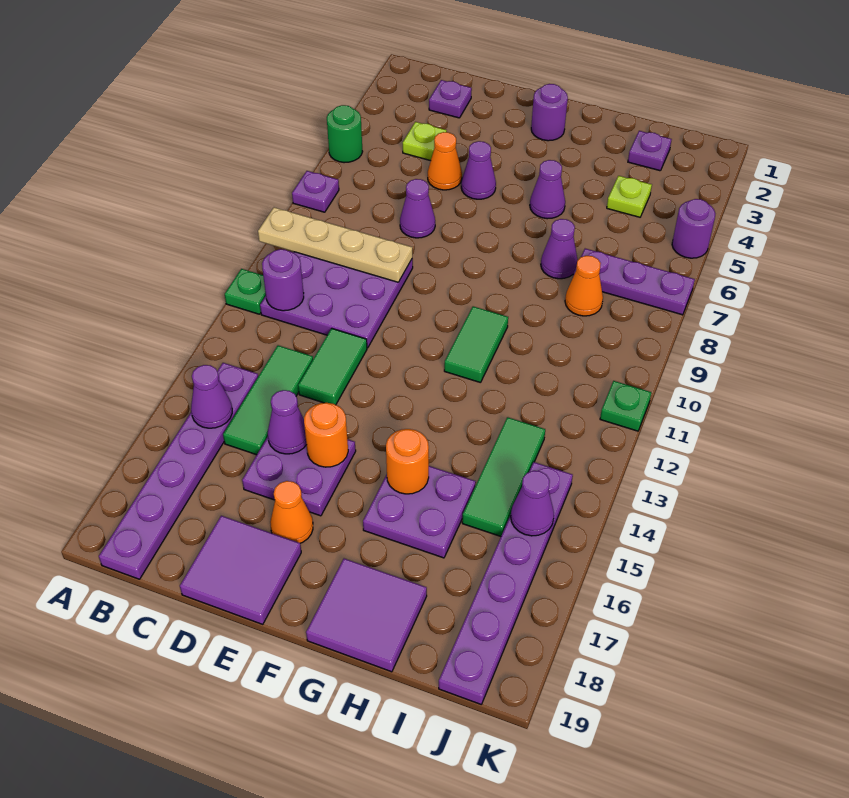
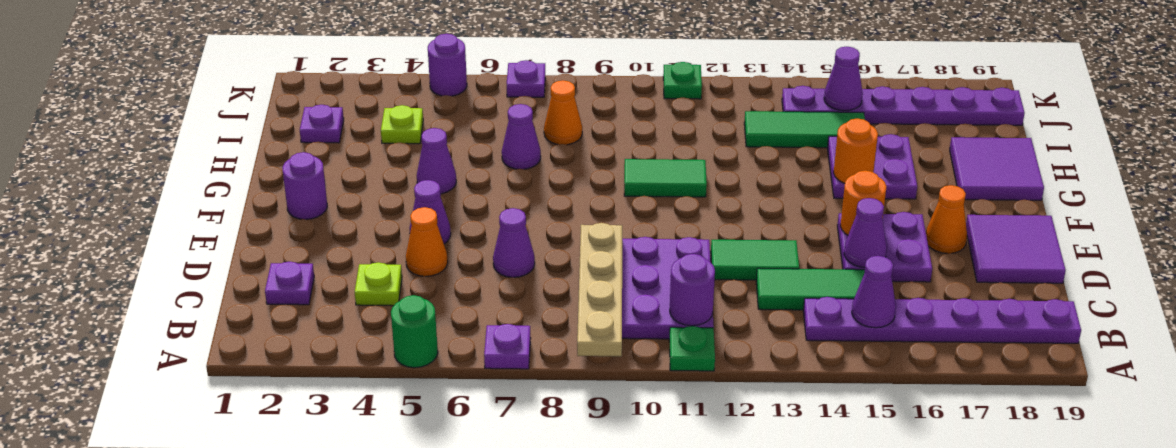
purple plate I7:K7 level 1 -> purple plate K7 level 1

